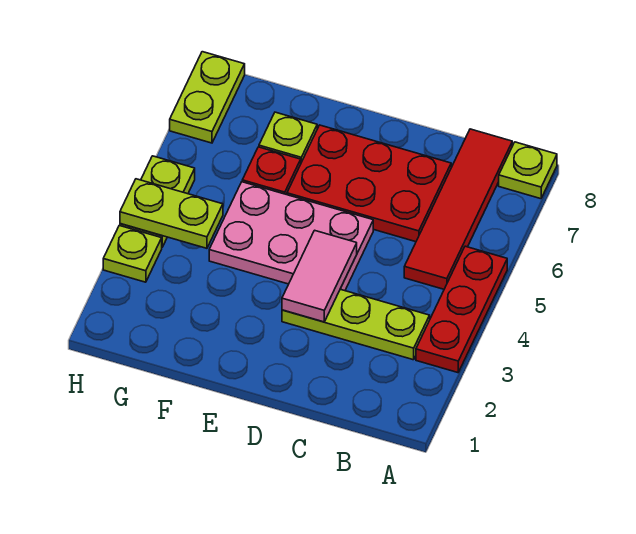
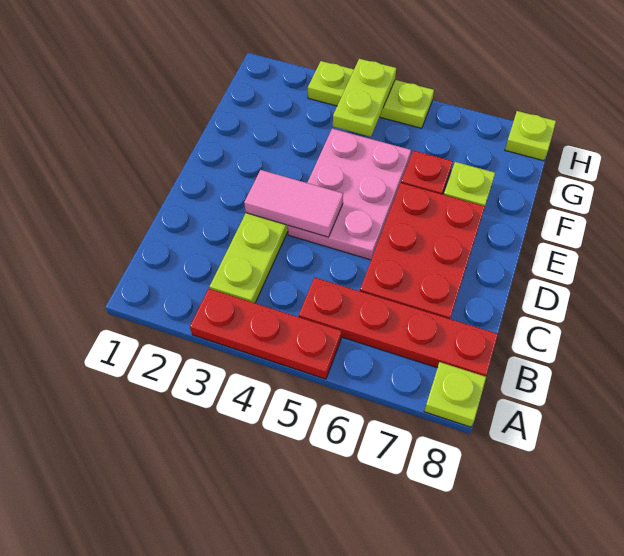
red tile B5:B8 level 1 -> red plate B5:B8 level 1
lime plate H7:H8 level 1 -> lime plate H8 level 1

